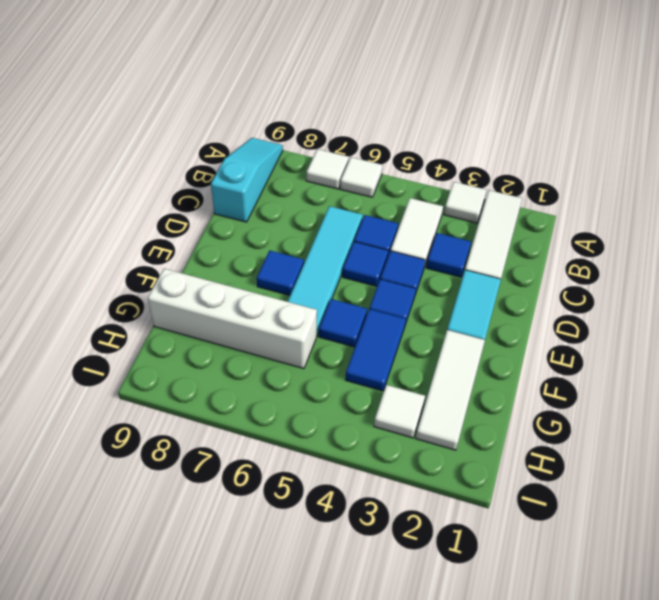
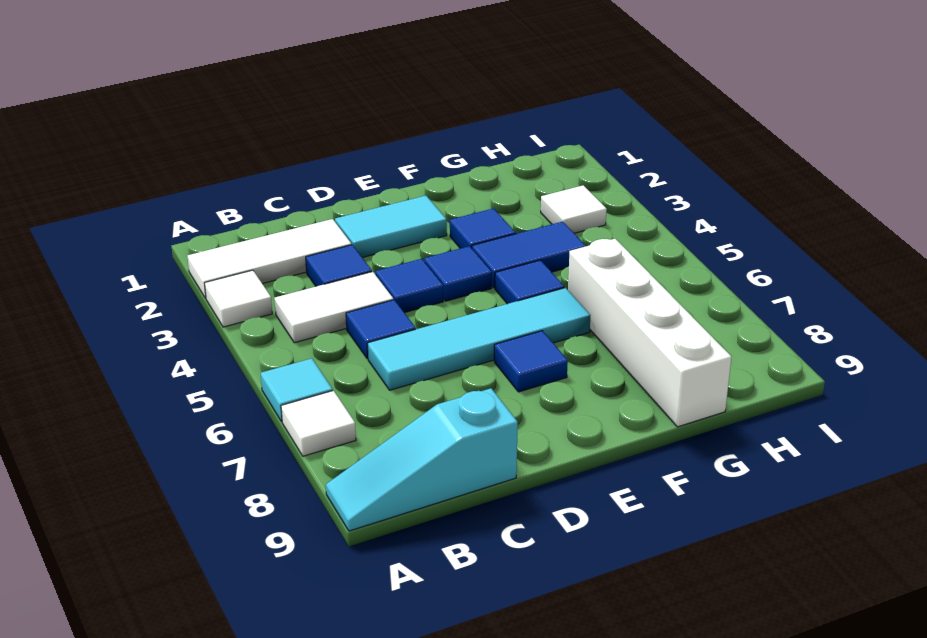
white tile A6 level 1 -> cyan tile A6 level 1
blue tile D5 level 1 -> blue tile F3 level 1
white tile F2:H2 level 1 -> none

